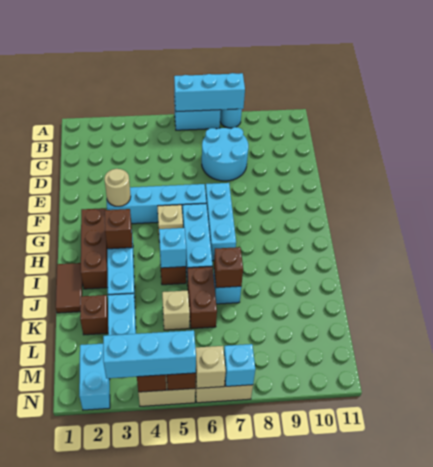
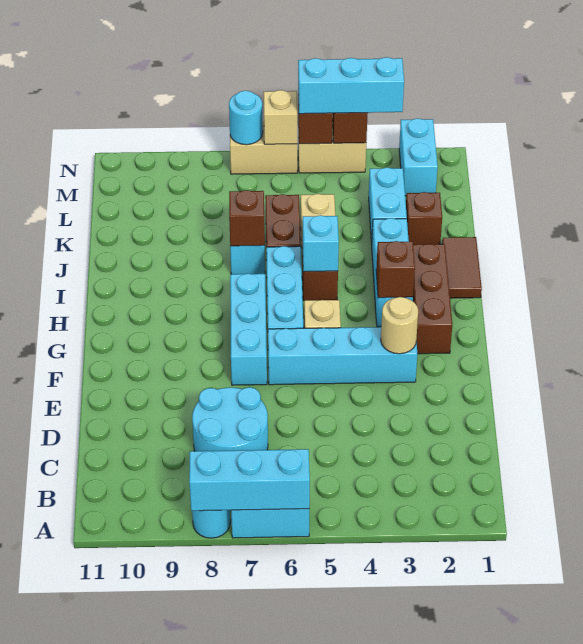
cyan brick N7 level 2 -> cyan round brick N7 level 2

